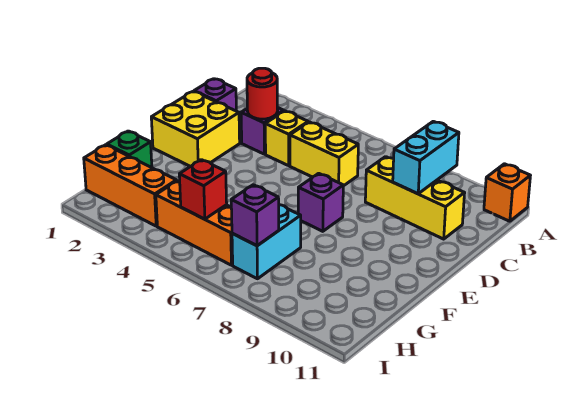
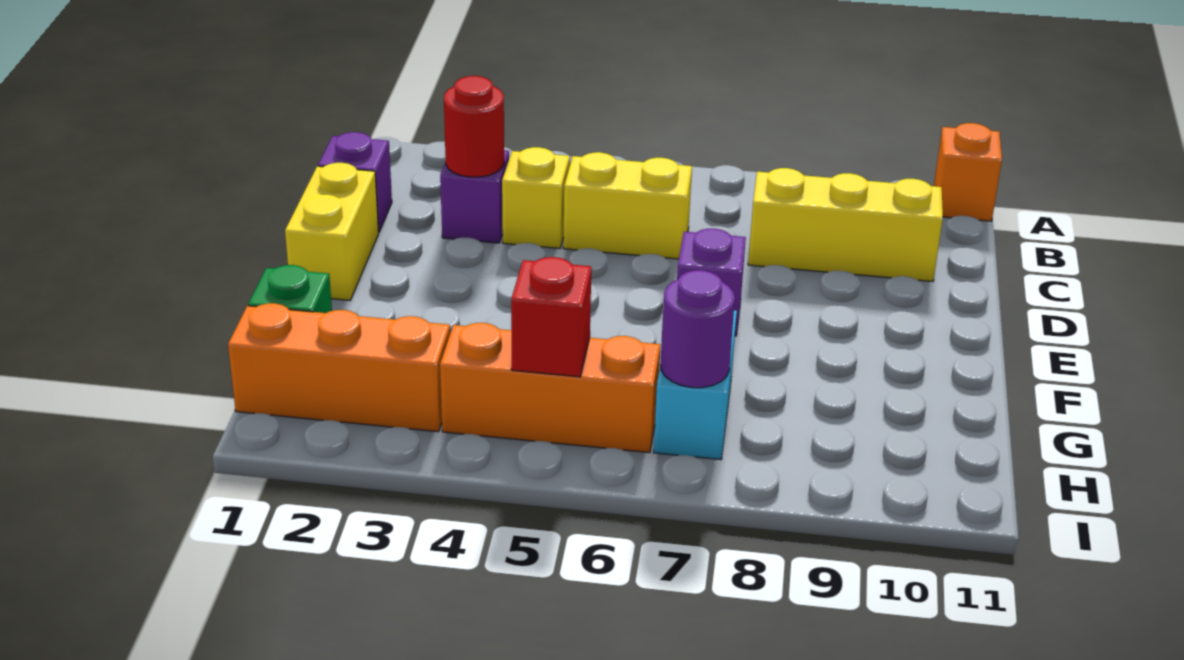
cyan brick B9:C9 level 2 -> none
yellow brick D1:E2 level 1 -> yellow brick D1:E1 level 1
purple brick H7 level 2 -> purple round brick H7 level 2

